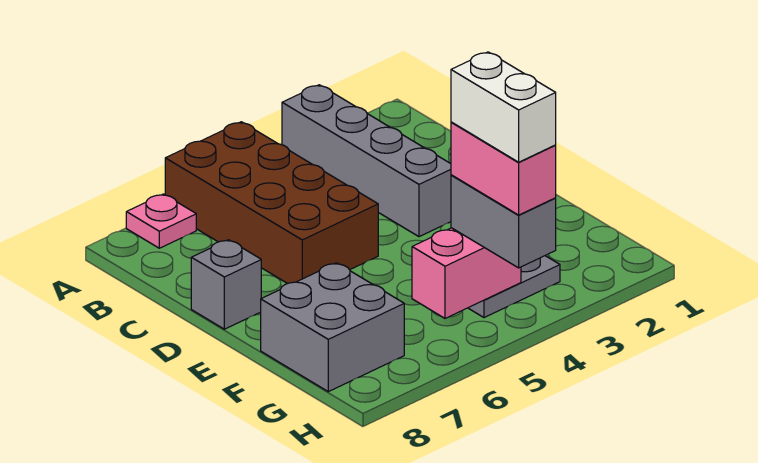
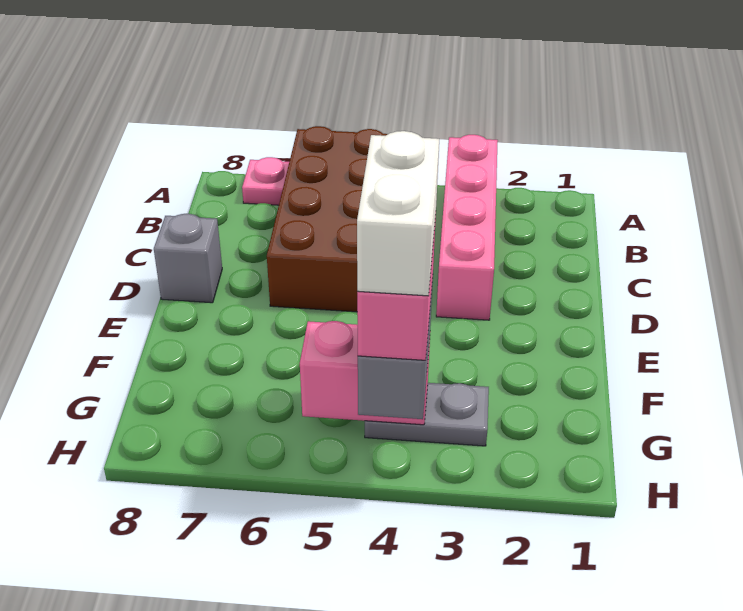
grey brick A3:D3 level 1 -> pink brick A3:D3 level 1
grey brick F7:G8 level 1 -> none

